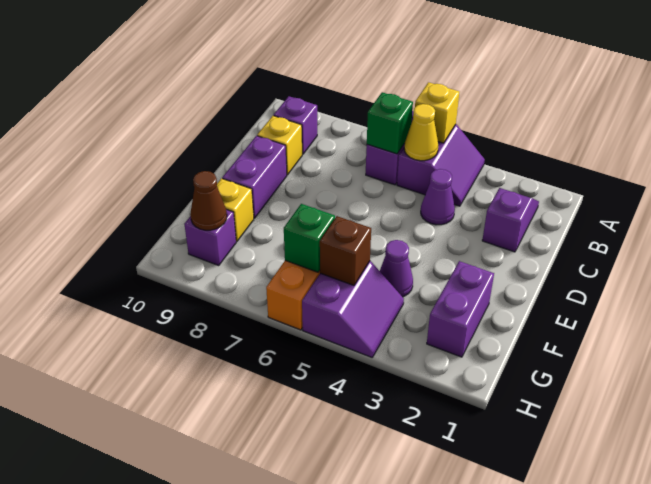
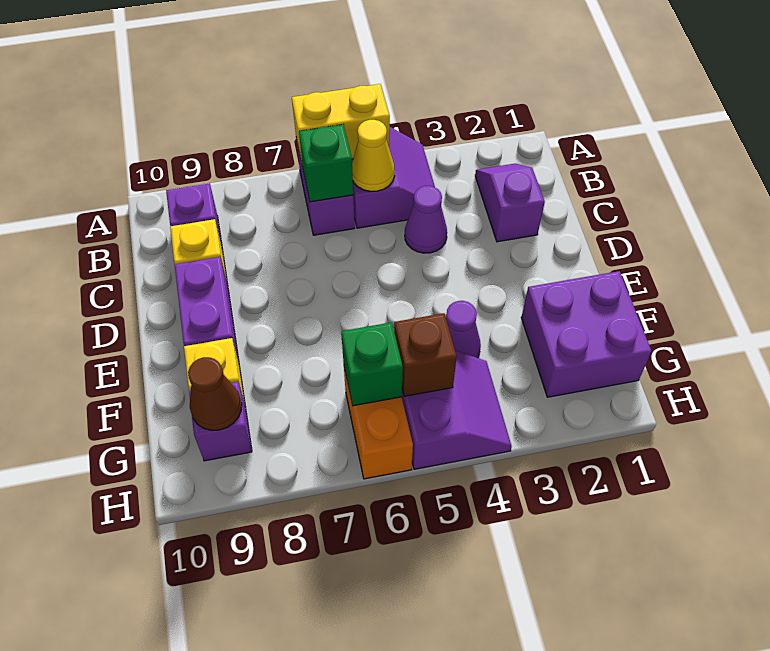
yellow brick A5 level 2 -> yellow brick A5:A6 level 2
purple brick F2:G2 level 1 -> purple brick F1:G2 level 1

